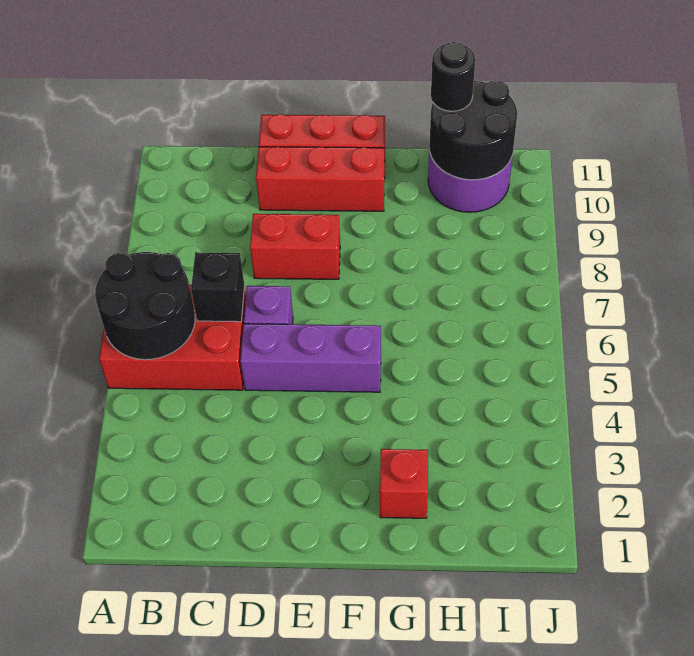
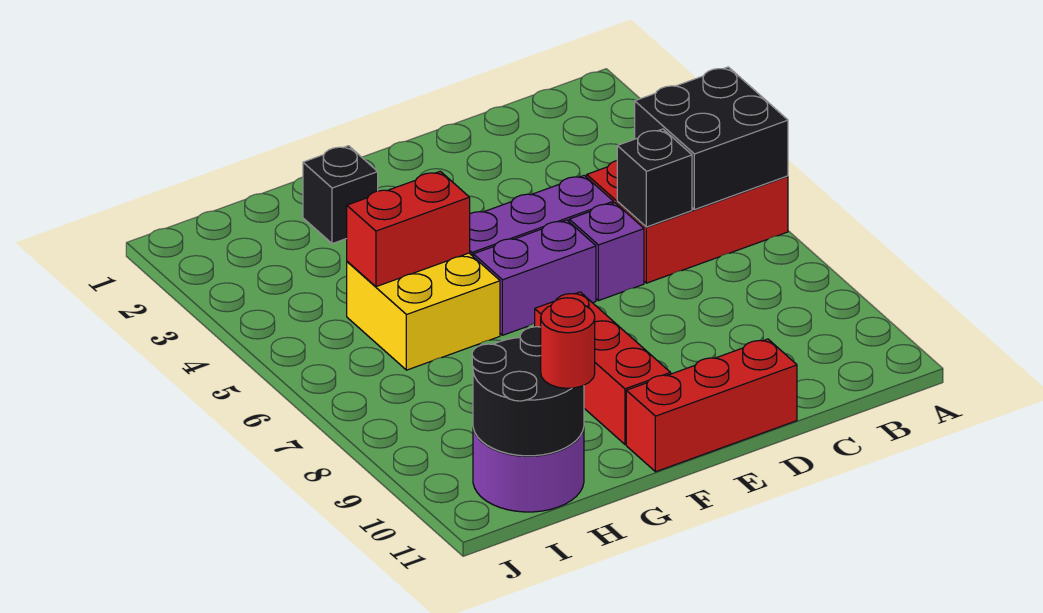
black round brick A5:B6 level 2 -> black brick A5:B6 level 2
red brick D8:E8 level 1 -> red brick G5:H5 level 2
red brick D10:F10 level 1 -> red brick F8:F10 level 1
none -> purple brick E6:F6 level 1
red brick G2 level 1 -> black brick G2 level 1
none -> yellow brick G5:H6 level 1
black round brick H11 level 3 -> red round brick H11 level 3

